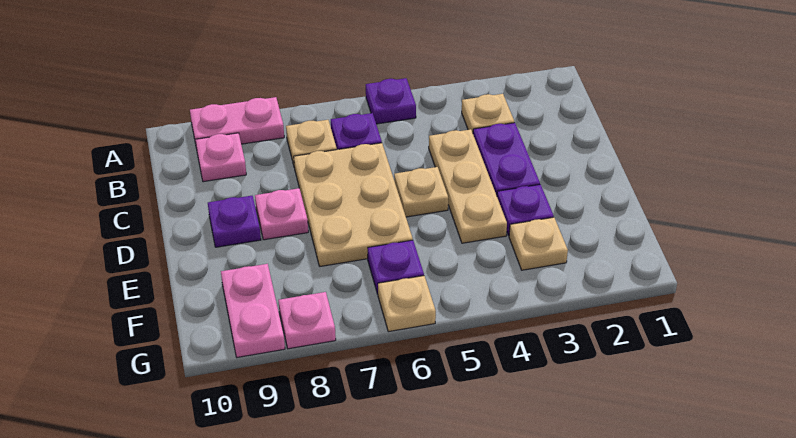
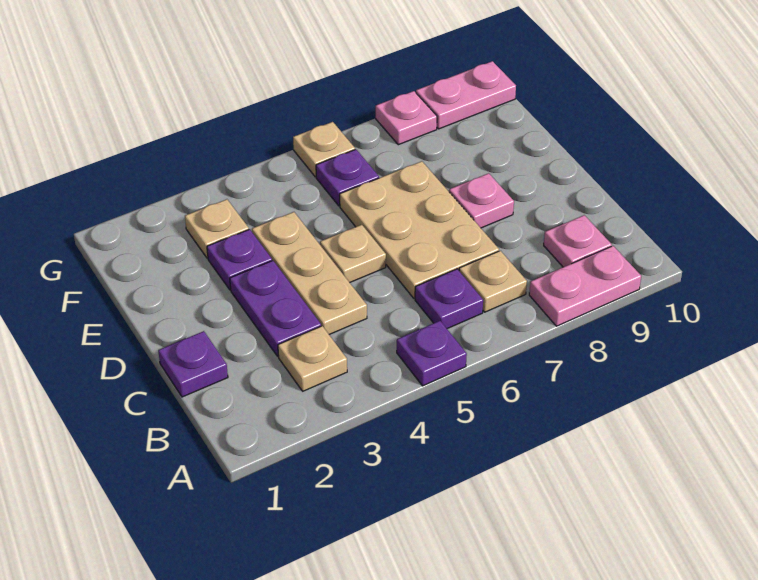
purple plate D9 level 1 -> purple plate C1 level 1
pink plate F9:G9 level 1 -> pink plate G9:G10 level 1

